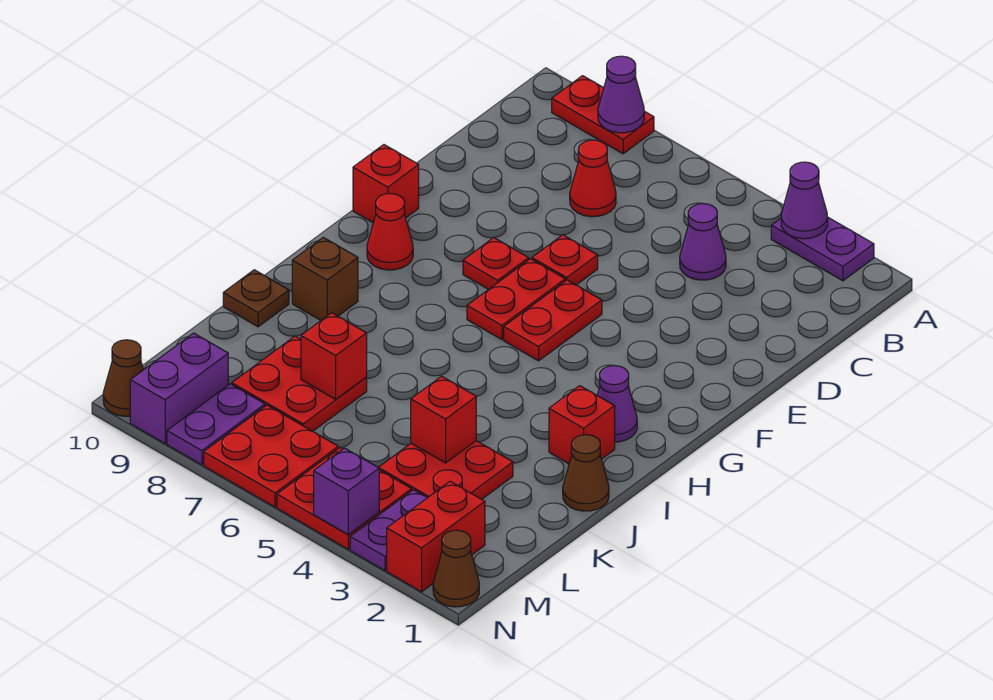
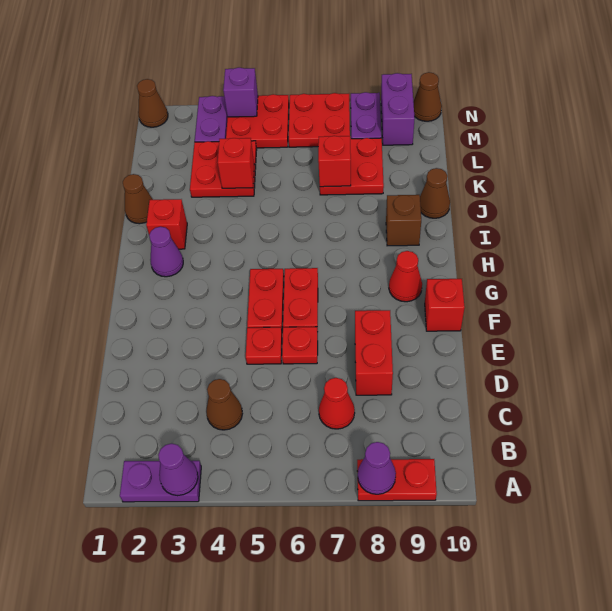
purple cone C4 level 1 -> brown cone C4 level 1
red plate F7 level 1 -> red plate E5 level 1
brown plate J10 level 1 -> brown cone J10 level 1
red brick M2:N2 level 1 -> red brick D8:E8 level 1

